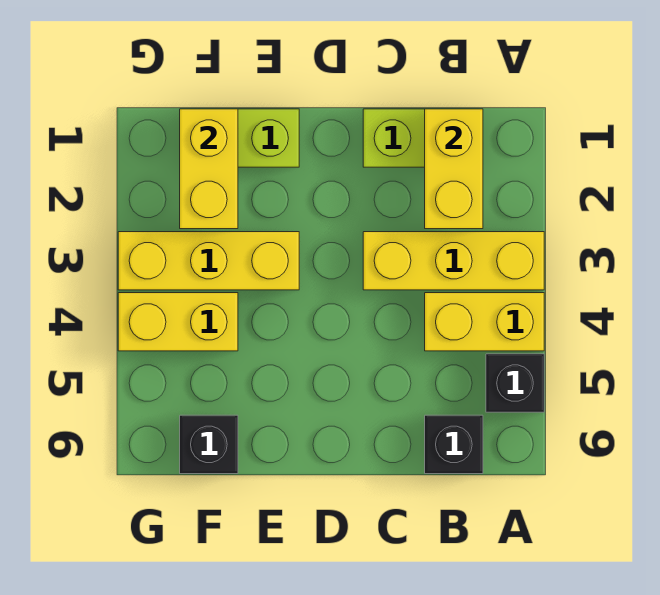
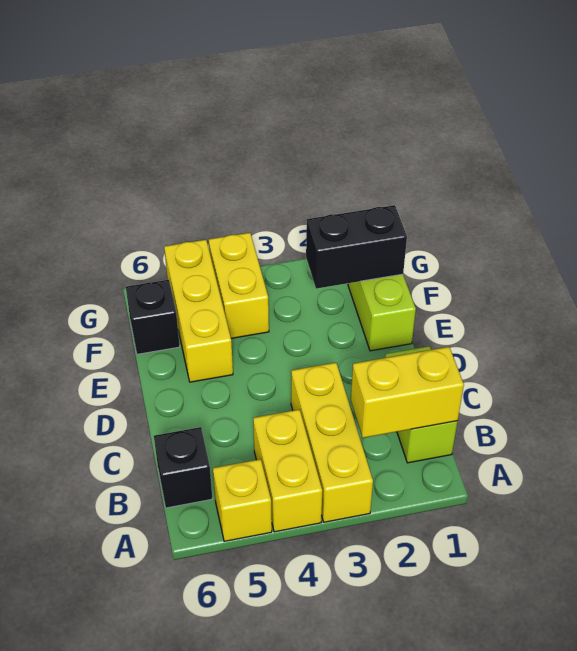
black brick A5 level 1 -> yellow brick A5 level 1
yellow brick E3:G3 level 1 -> yellow brick E5:G5 level 1
yellow brick F1:F2 level 2 -> black brick F1:F2 level 2

